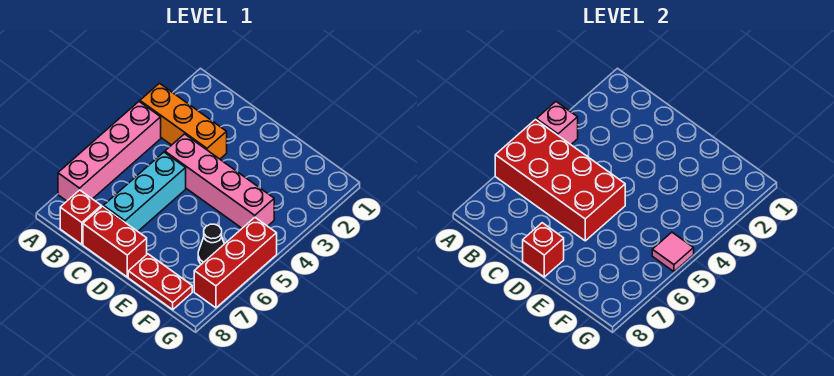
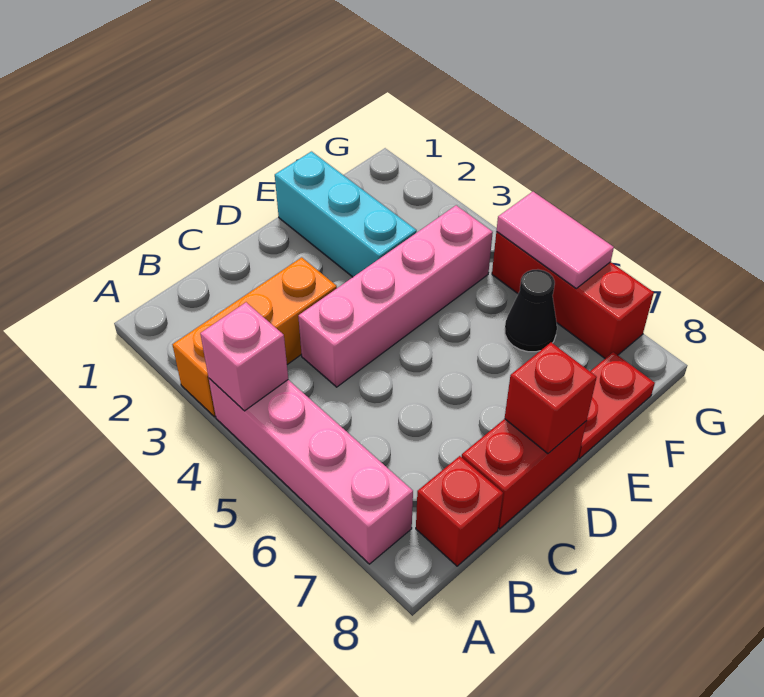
red brick A5:D6 level 2 -> none
cyan brick C5:C7 level 1 -> cyan brick E1:E3 level 1
pink tile G5 level 2 -> pink tile G5:G6 level 2

